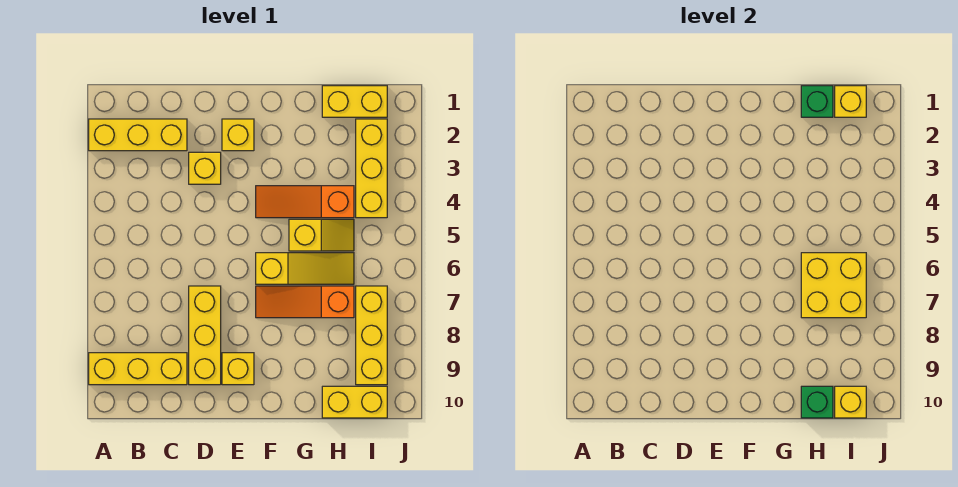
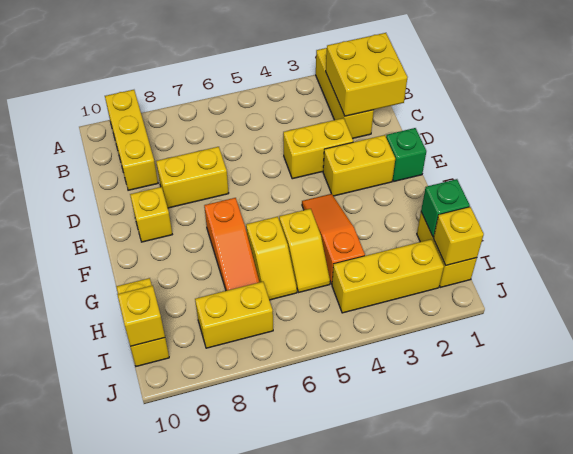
yellow brick D3 level 1 -> yellow brick D3:D4 level 1
yellow brick D7:D9 level 1 -> yellow brick D7:D8 level 1
yellow brick E2 level 1 -> yellow brick E2:E3 level 1
yellow slope F6:H6 level 1 top F -> yellow slope G6:H6 level 1 top G
orange slope F7:H7 level 1 top H -> orange slope F7:H7 level 1 top F
yellow brick H6:I7 level 2 -> yellow brick B1:C2 level 2
green brick H10 level 2 -> green brick E1 level 1
yellow brick I7:I9 level 1 -> yellow brick I7:I8 level 1

